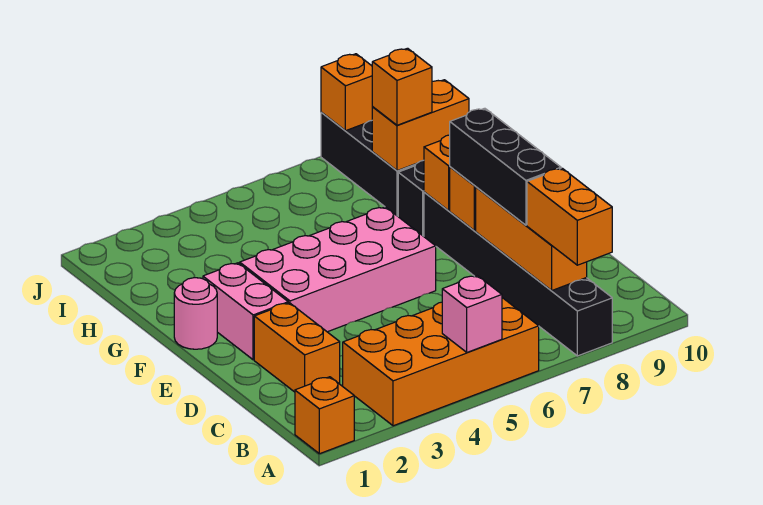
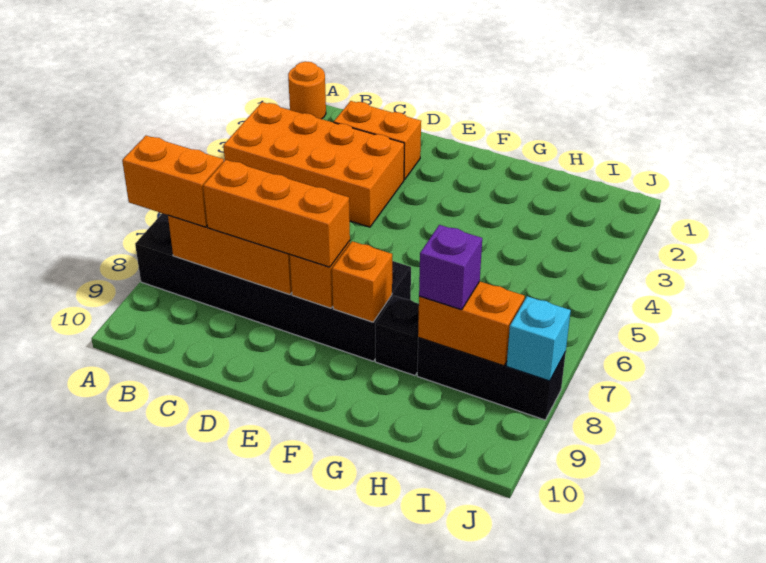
orange brick A1 level 1 -> orange round brick A1 level 1
orange brick A3:B6 level 1 -> orange brick A3:D4 level 1
pink brick A5 level 2 -> none
black brick A8:F8 level 1 -> black brick A7:F8 level 1
black brick C8:E8 level 3 -> orange brick C8:E8 level 3
pink brick E2:F2 level 1 -> none
pink brick E3:F6 level 1 -> none
pink round brick F1 level 1 -> none
orange brick H8:H9 level 2 -> orange brick H8:I8 level 2
orange brick H8 level 3 -> purple brick H8 level 3
orange brick J8 level 2 -> cyan brick J8 level 2

